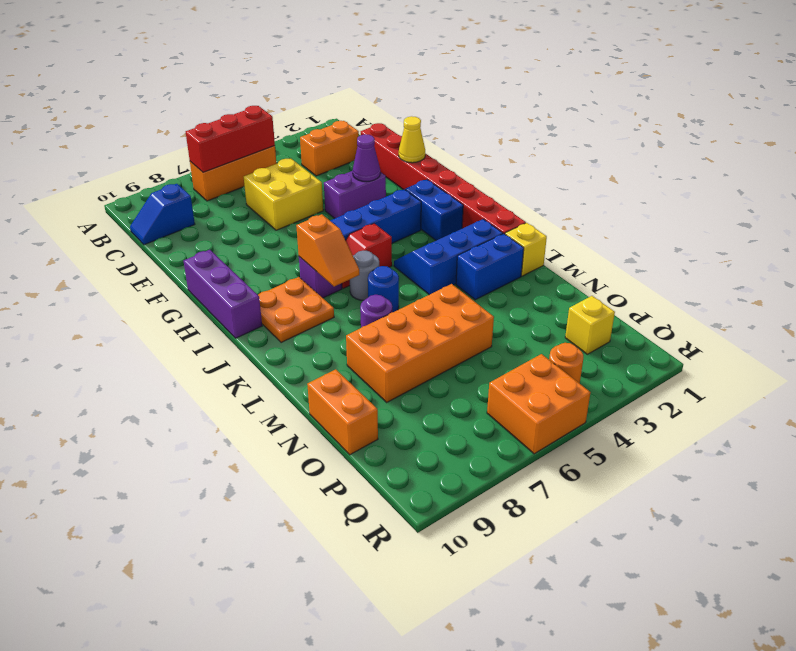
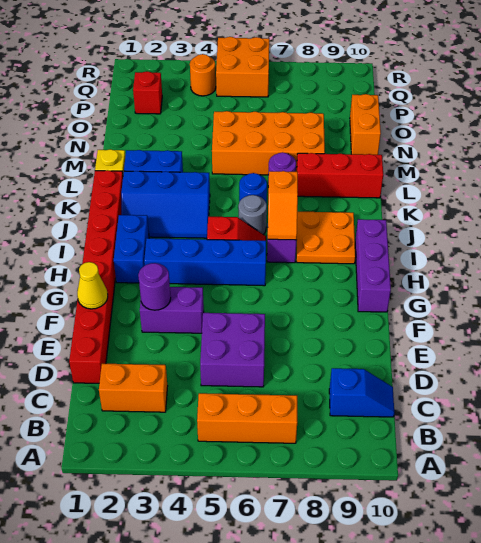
red brick B5:B7 level 2 -> red brick L8:L10 level 1
yellow brick D5:E6 level 1 -> purple brick D5:E6 level 1
purple cone F3 level 2 -> purple round brick F3 level 2
orange slope I7:J7 level 2 top I -> orange slope I7:J7 level 2 top J
yellow brick P2 level 1 -> red brick P2 level 1

